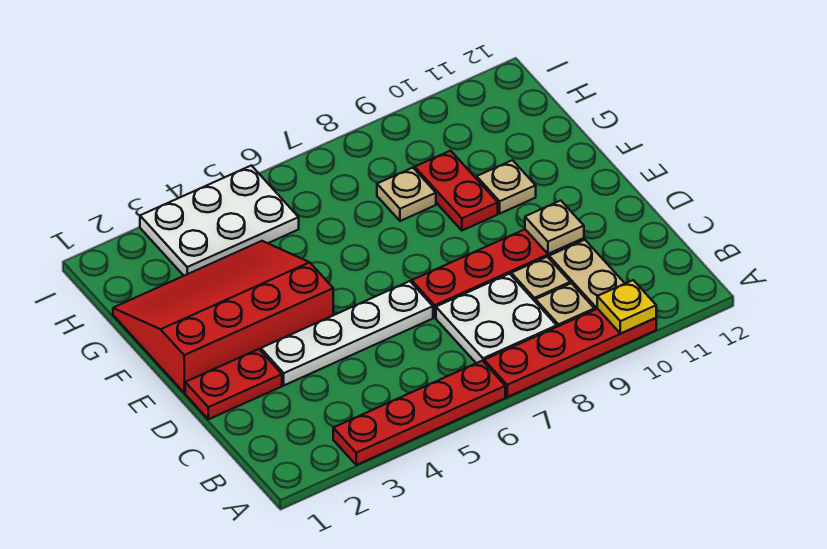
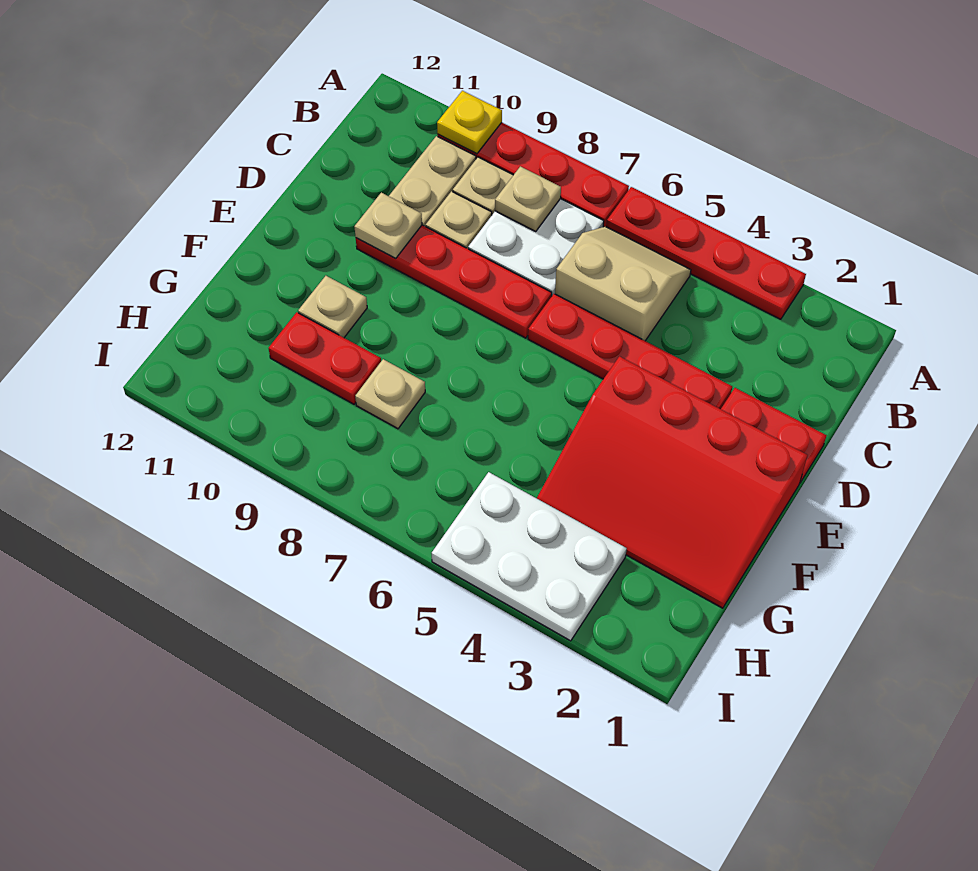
none -> tan slope B5:C6 level 1 top C
none -> tan plate B8 level 2
white plate D3:D6 level 1 -> red plate D3:D6 level 1
red plate F9:G9 level 1 -> red plate G9:G10 level 1

